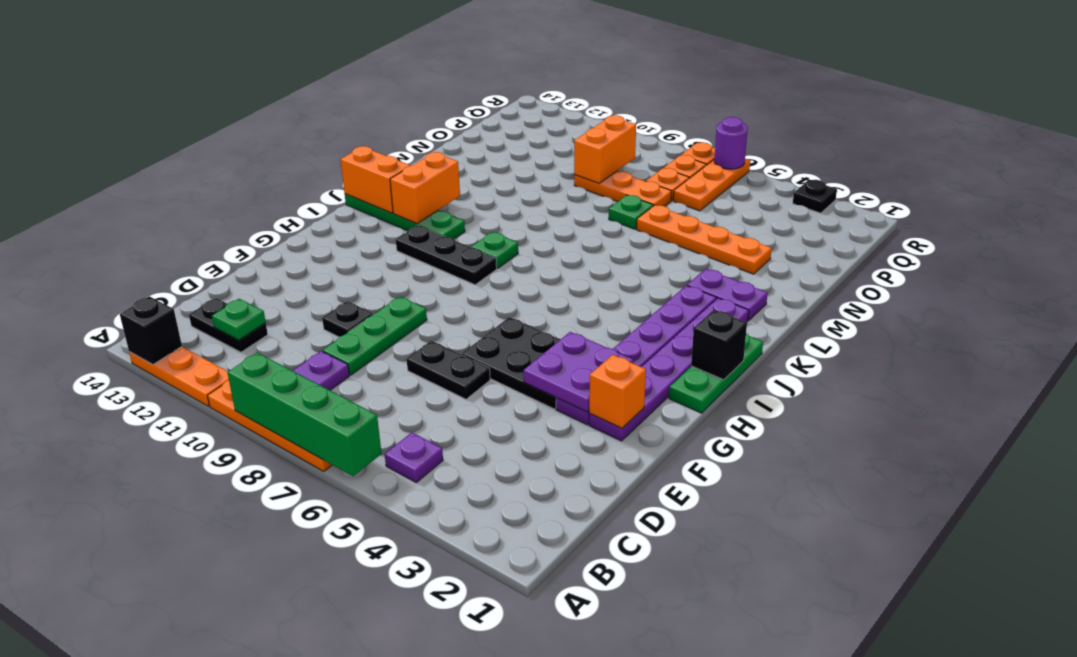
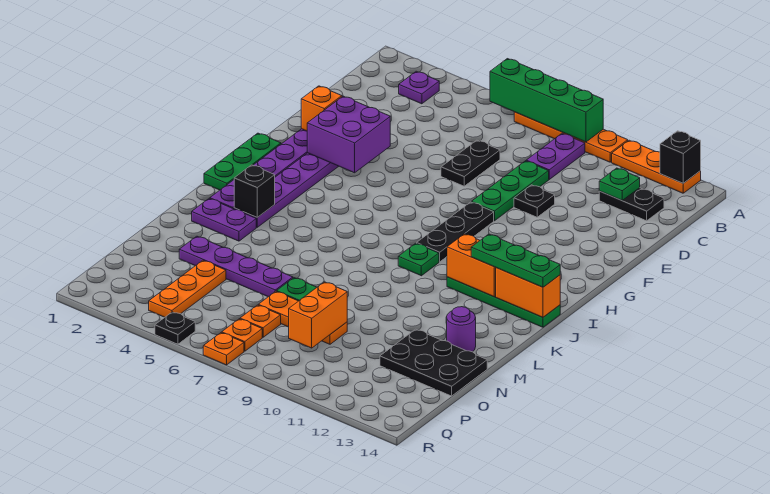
purple plate B5 level 1 -> purple plate B3 level 1
black plate E6:E7 level 1 -> black plate D7:E7 level 1
purple plate F3:G4 level 2 -> purple brick F3:G4 level 2
black plate F4:G6 level 1 -> black plate N12:O14 level 1
black brick I1 level 2 -> black brick K3 level 2
black plate I9:I11 level 1 -> black plate G9:I9 level 1
orange brick J12:K12 level 2 -> orange brick J11:J12 level 2
none -> green plate J12:J14 level 3
orange plate N3:N6 level 1 -> purple plate N3:N6 level 1
orange plate P6:R6 level 1 -> orange plate O4:Q4 level 1
black plate R3 level 1 -> black plate R5 level 1
purple round brick R6 level 2 -> purple round brick M13 level 1

